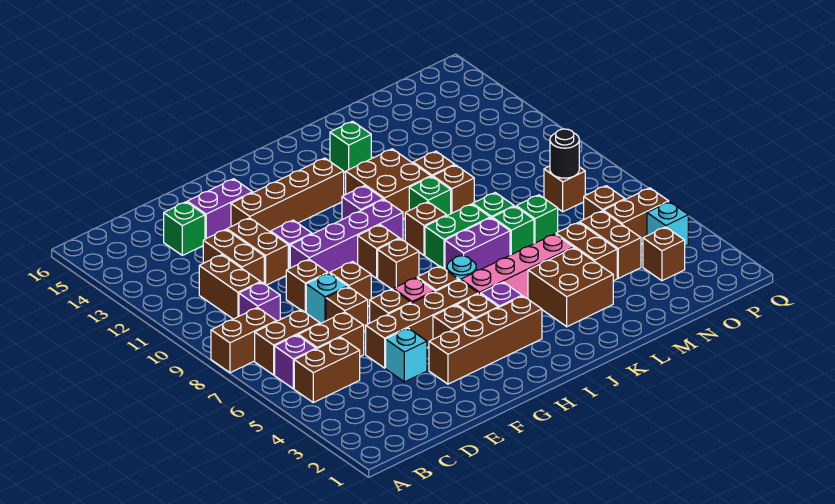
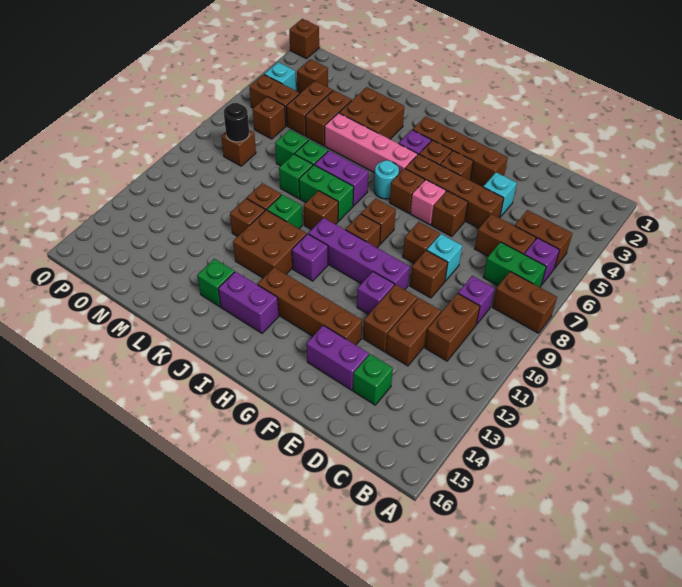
brown brick B7:C7 level 1 -> green brick B7:C7 level 1
brown brick E7 level 1 -> brown brick Q1 level 1
none -> purple brick I14:J14 level 1

